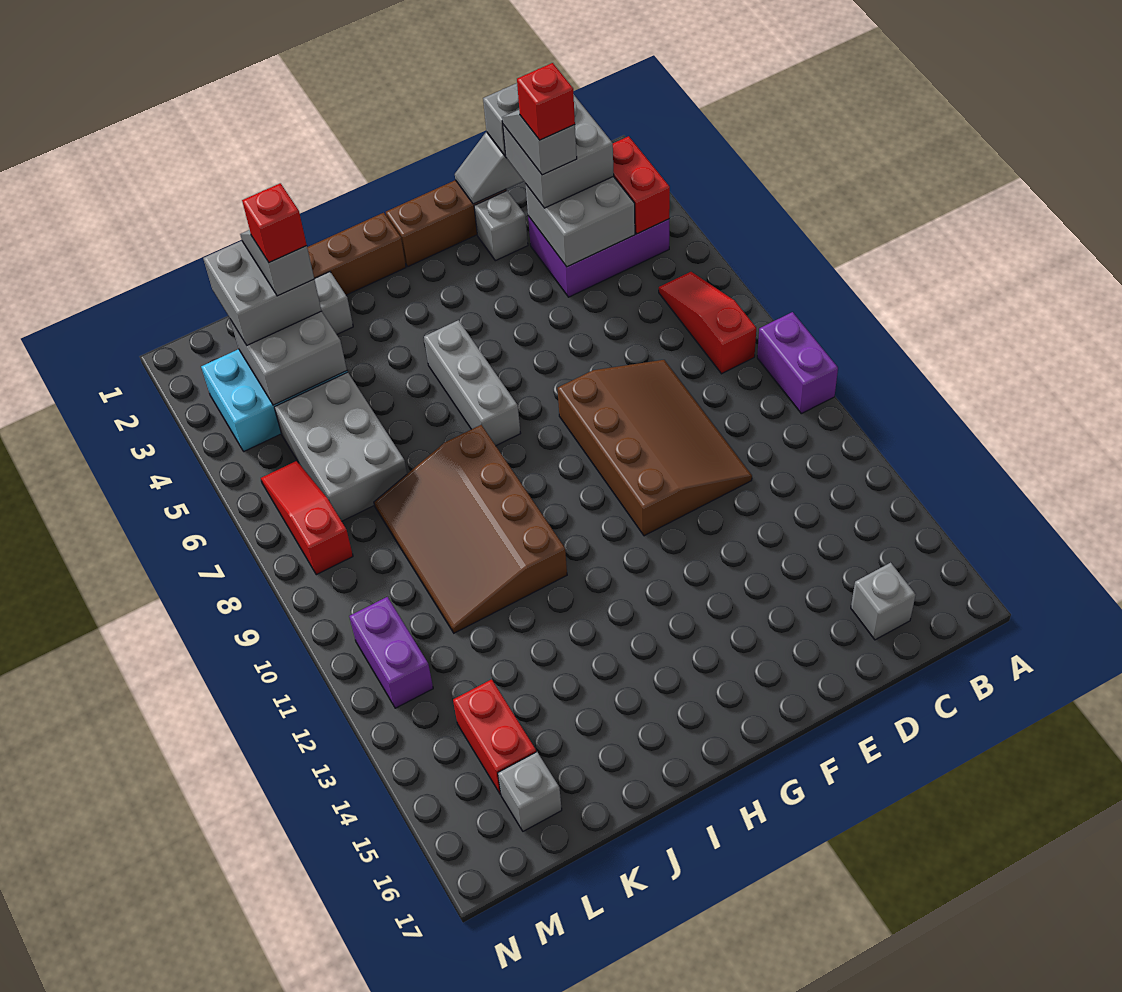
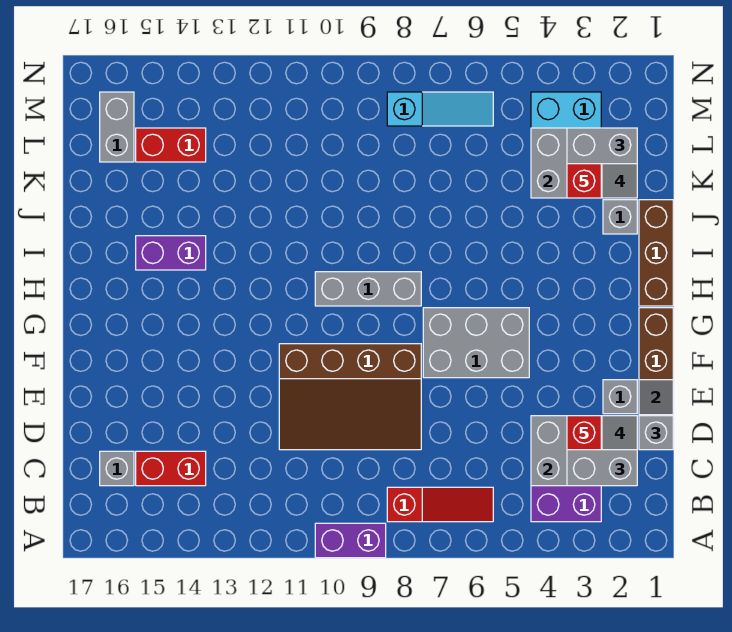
red brick B3:B4 level 2 -> red brick C14:C15 level 1
grey brick H5:H7 level 1 -> grey brick H8:H10 level 1
brown slope I8:K11 level 1 top I -> none
grey brick K5:L7 level 1 -> grey brick F5:G7 level 1
grey brick L16 level 1 -> grey brick L16:M16 level 1
red slope M6:M8 level 1 top 8 -> cyan slope M6:M8 level 1 top 8
purple brick M11:M12 level 1 -> purple brick I14:I15 level 1

